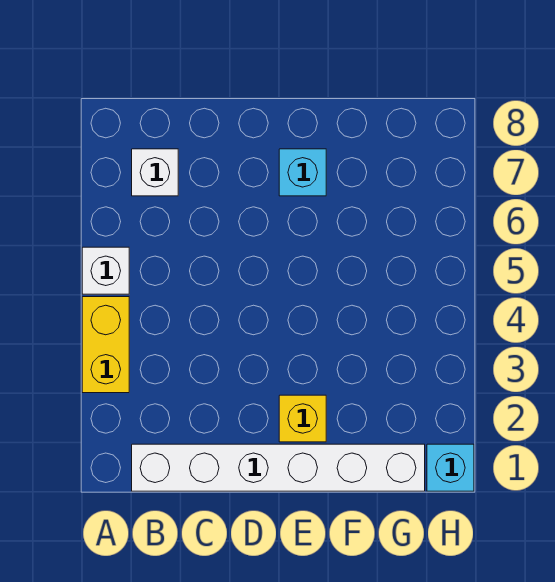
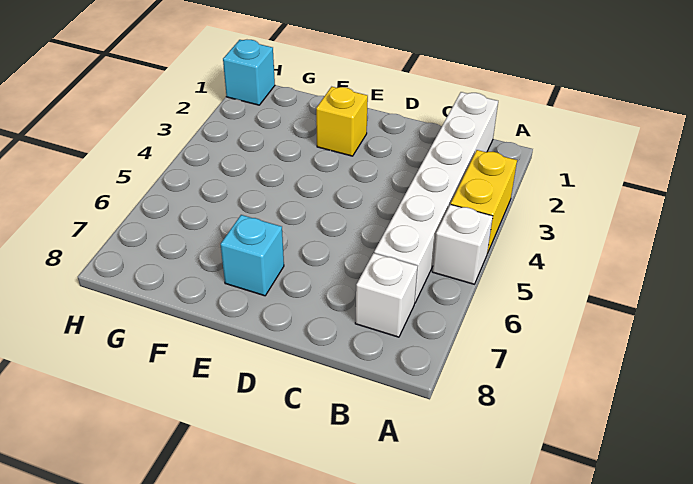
white brick B1:G1 level 1 -> white brick B1:B6 level 1

